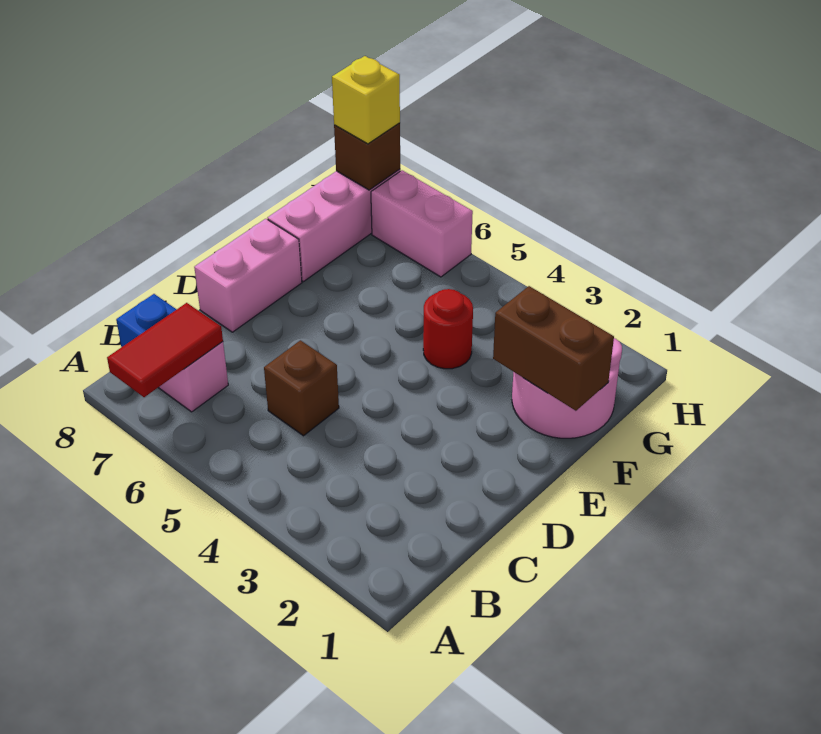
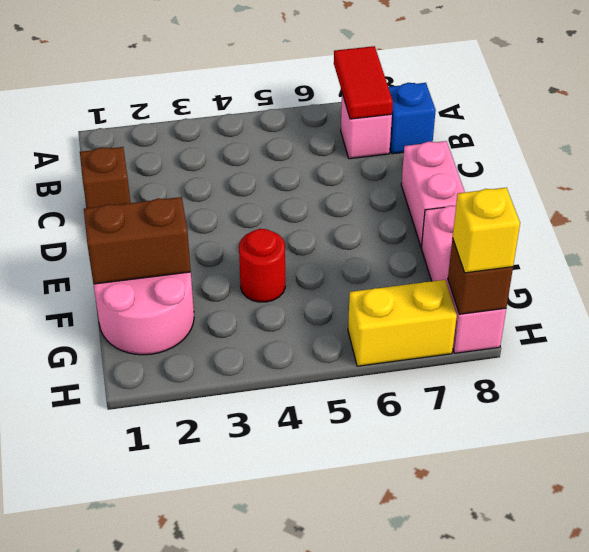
brown brick C5 level 1 -> brown brick C1 level 1
pink brick H6:H7 level 1 -> yellow brick H6:H7 level 1

